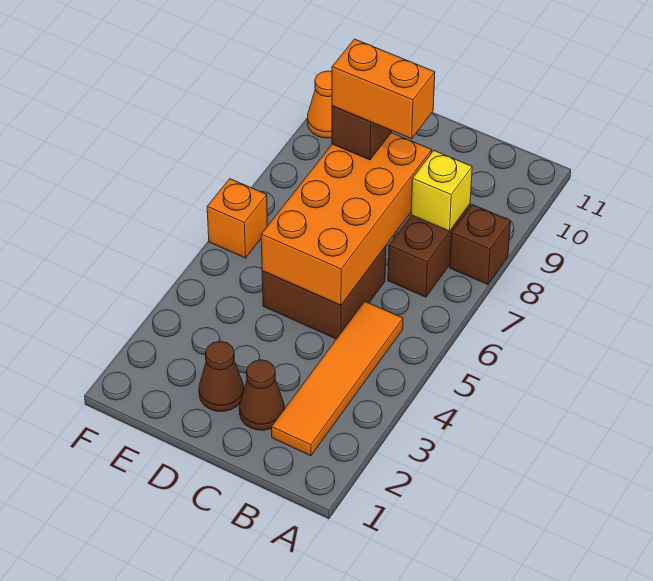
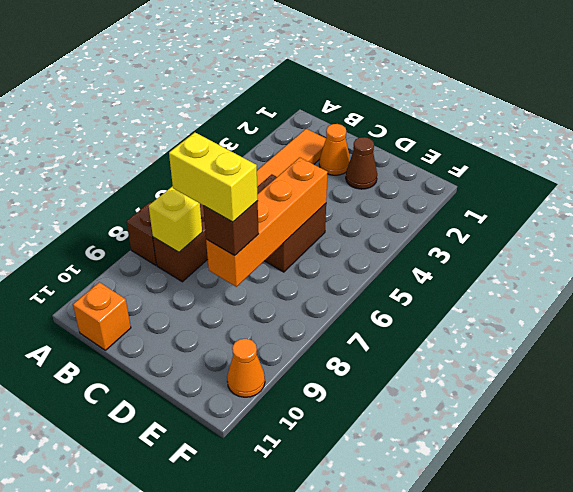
brown cone C2 level 1 -> orange cone C2 level 1
orange brick C5:D8 level 2 -> orange brick D5:D8 level 2
orange brick C8:D8 level 4 -> yellow brick C8:D8 level 4
orange brick F6 level 1 -> orange brick B11 level 1

